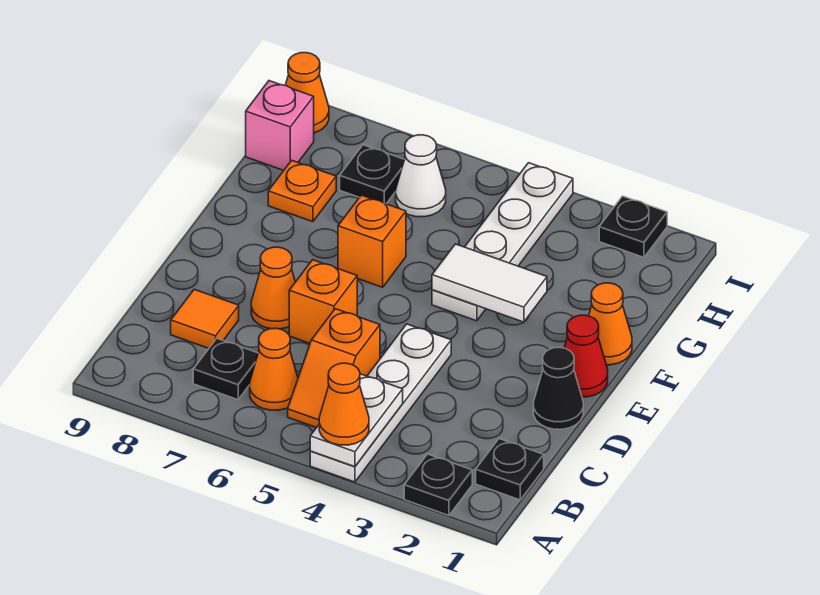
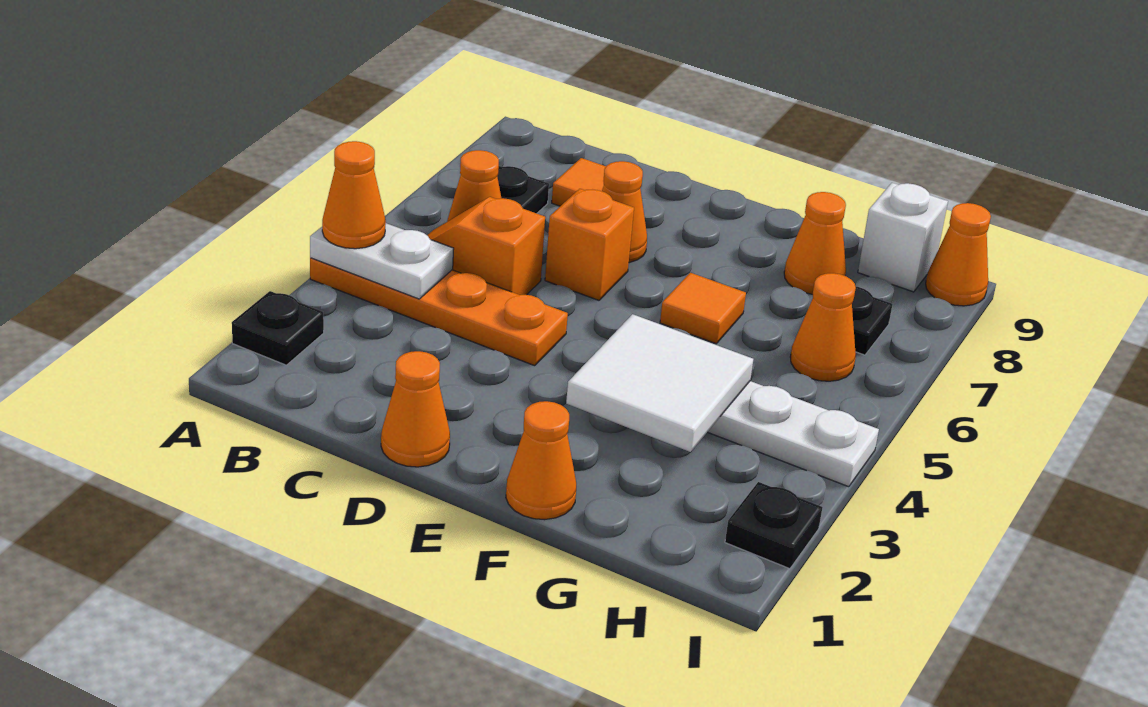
white plate A4:D4 level 1 -> orange plate A4:D4 level 1
black plate B1 level 1 -> none
black cone D1 level 1 -> orange cone D1 level 1
red cone E1 level 1 -> none
white tile F3:F4 level 2 -> white tile F3:G4 level 2
orange brick F6 level 1 -> orange tile F6 level 1
orange plate G8 level 1 -> orange cone G8 level 1
white cone H6 level 1 -> orange cone H6 level 1
pink brick H9 level 1 -> white brick H9 level 1

